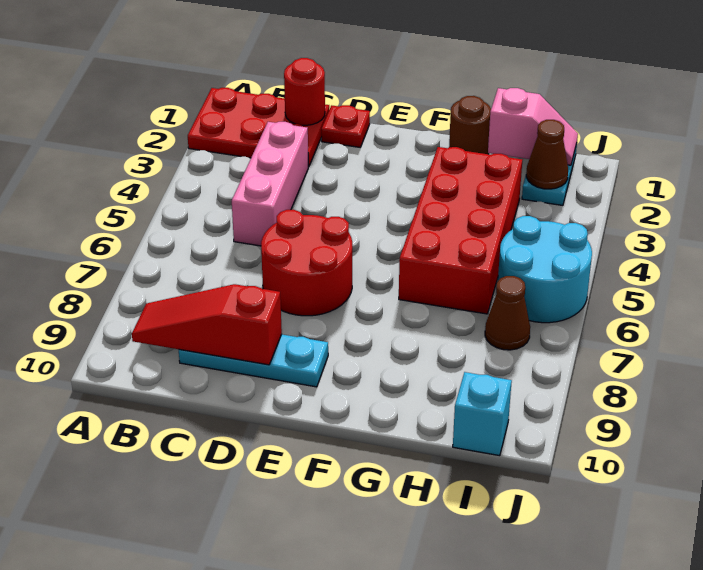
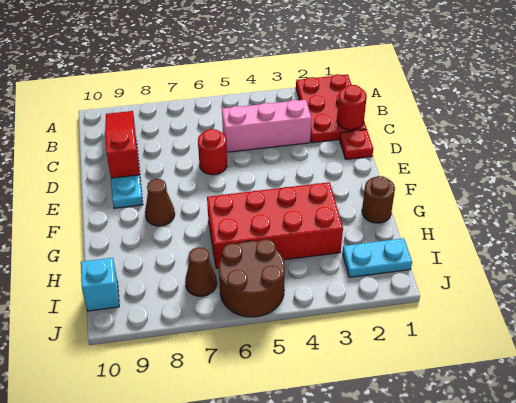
red round brick D6:E7 level 1 -> red round brick D6 level 1
pink slope H1:I1 level 2 top H -> none
brown cone I2 level 2 -> brown cone F8 level 1
cyan round brick I5:J6 level 1 -> brown round brick I5:J6 level 1

